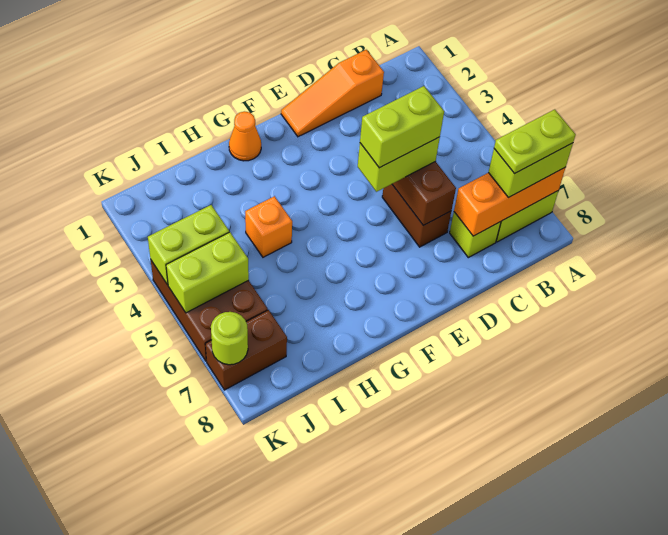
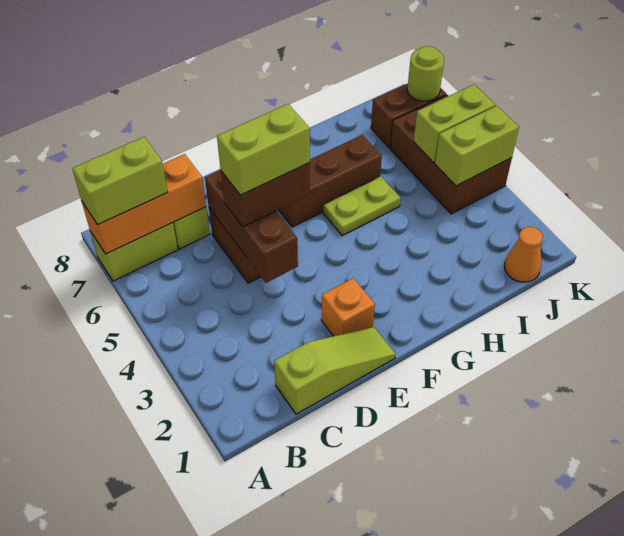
lime plate A7:B7 level 4 -> lime plate G5:H5 level 1
orange slope C1:E1 level 1 top C -> lime slope C1:E1 level 1 top C
lime brick D5:E5 level 3 -> brown brick D5:E5 level 3
none -> brown brick F6:H6 level 1
orange cone G1 level 1 -> orange cone J1 level 1
orange brick H4 level 1 -> orange brick E2 level 1

